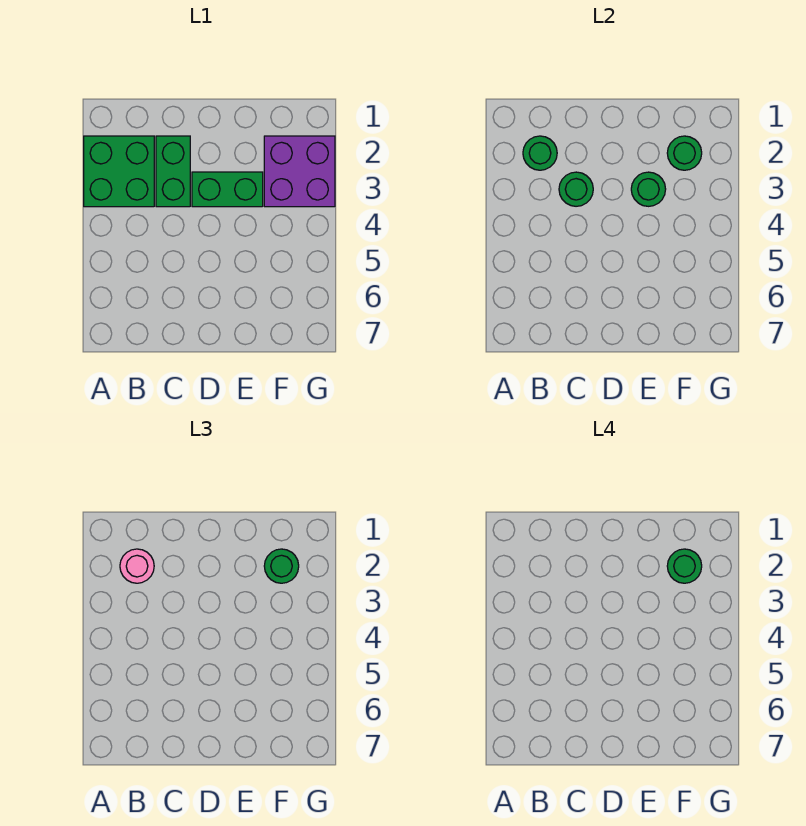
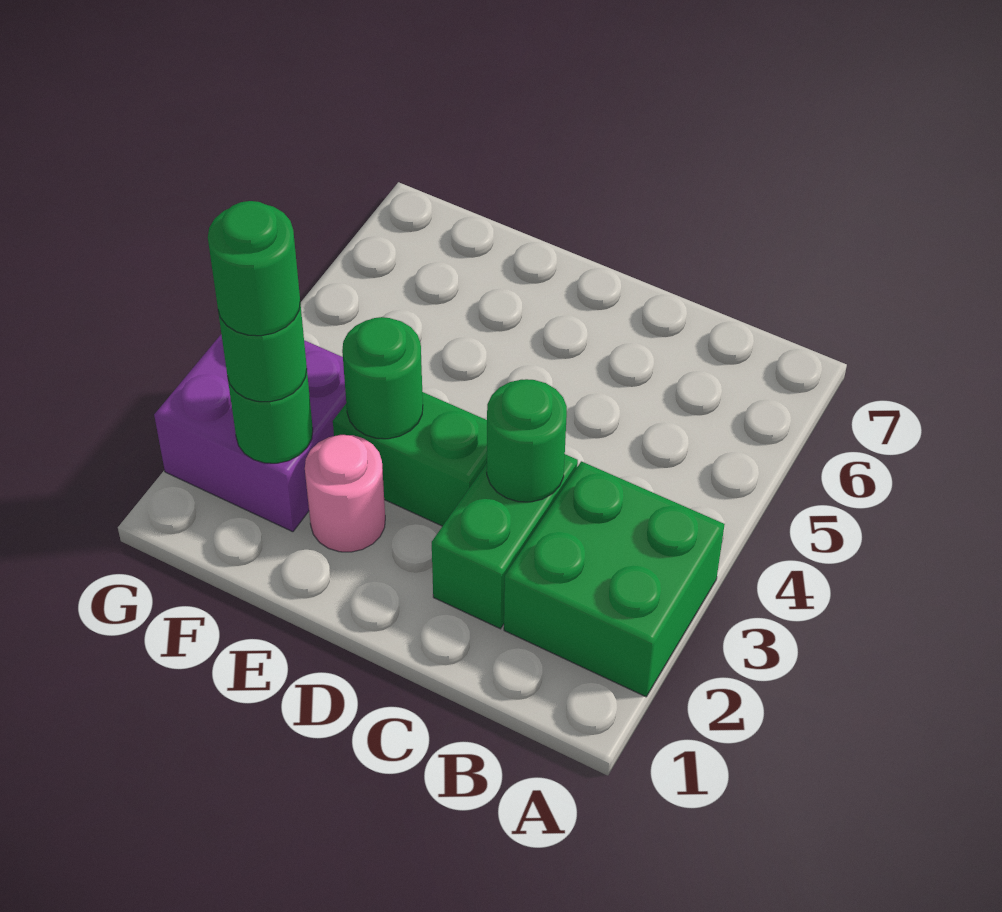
green round brick B2 level 2 -> none
pink round brick B2 level 3 -> pink round brick E2 level 1

